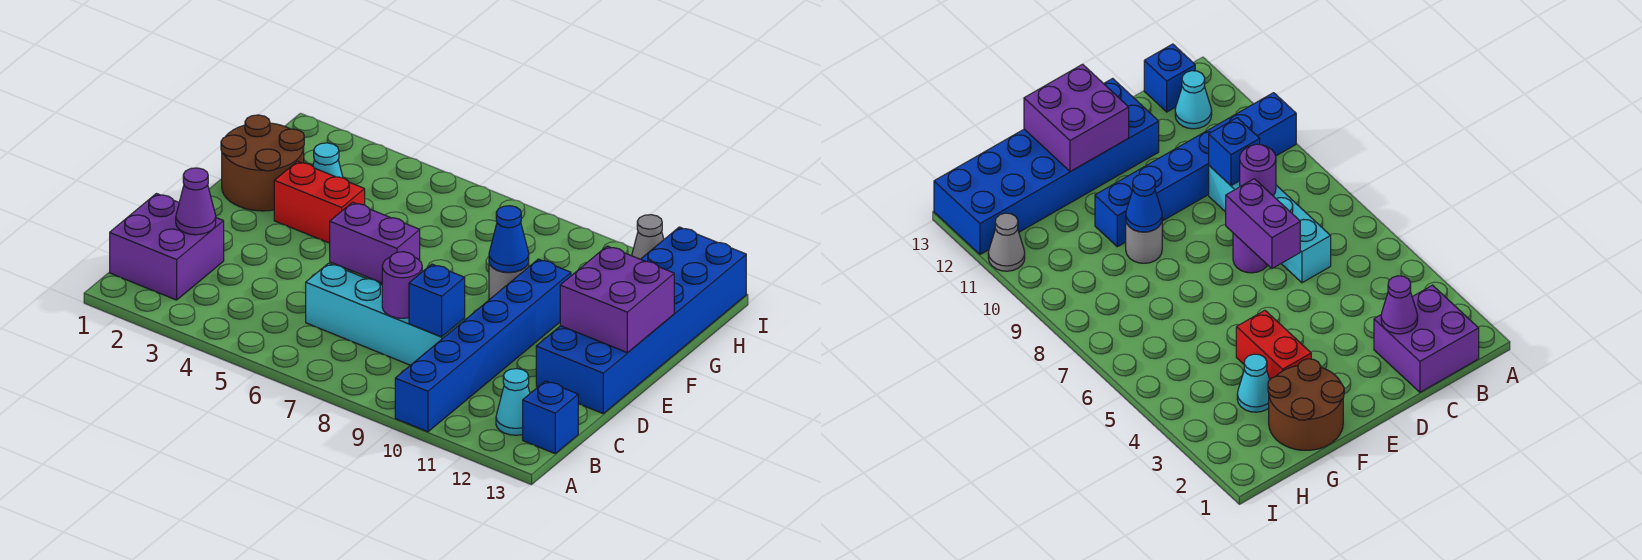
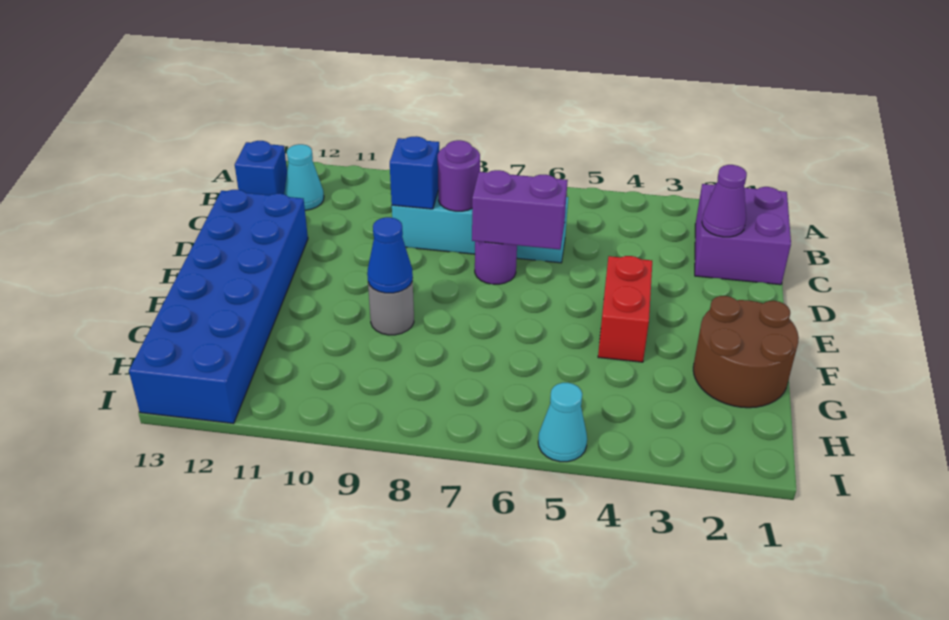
blue brick A10:F10 level 1 -> none
purple brick E12:F13 level 2 -> none
red brick F3:F4 level 1 -> red brick E4:F4 level 1
cyan cone G3 level 1 -> cyan cone I5 level 1
grey cone I11 level 1 -> none

